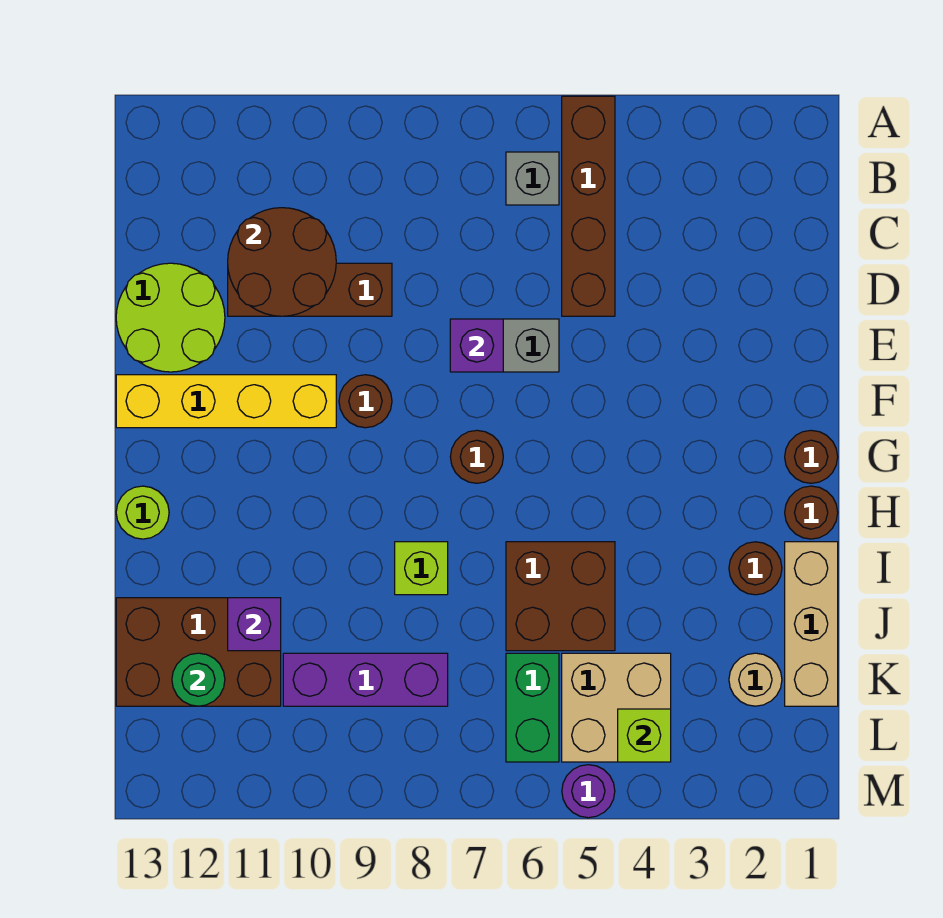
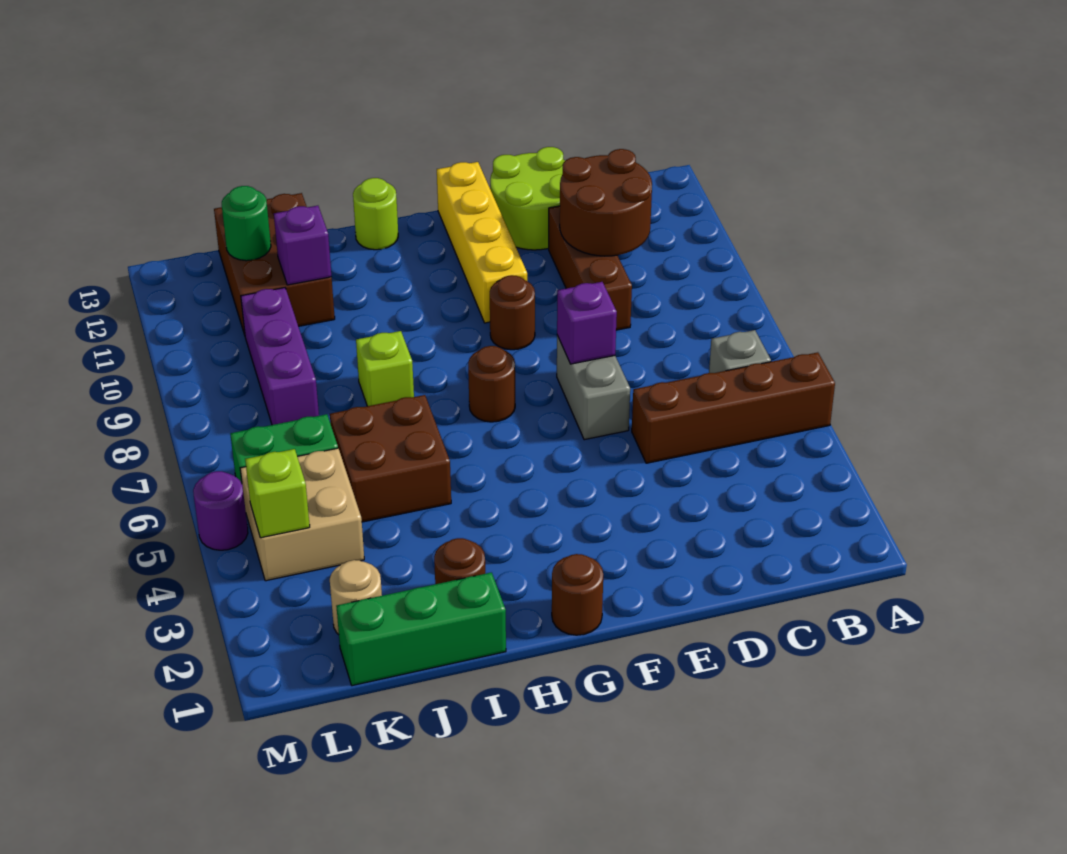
brown round brick H1 level 1 -> none
tan brick I1:K1 level 1 -> green brick I1:K1 level 1

